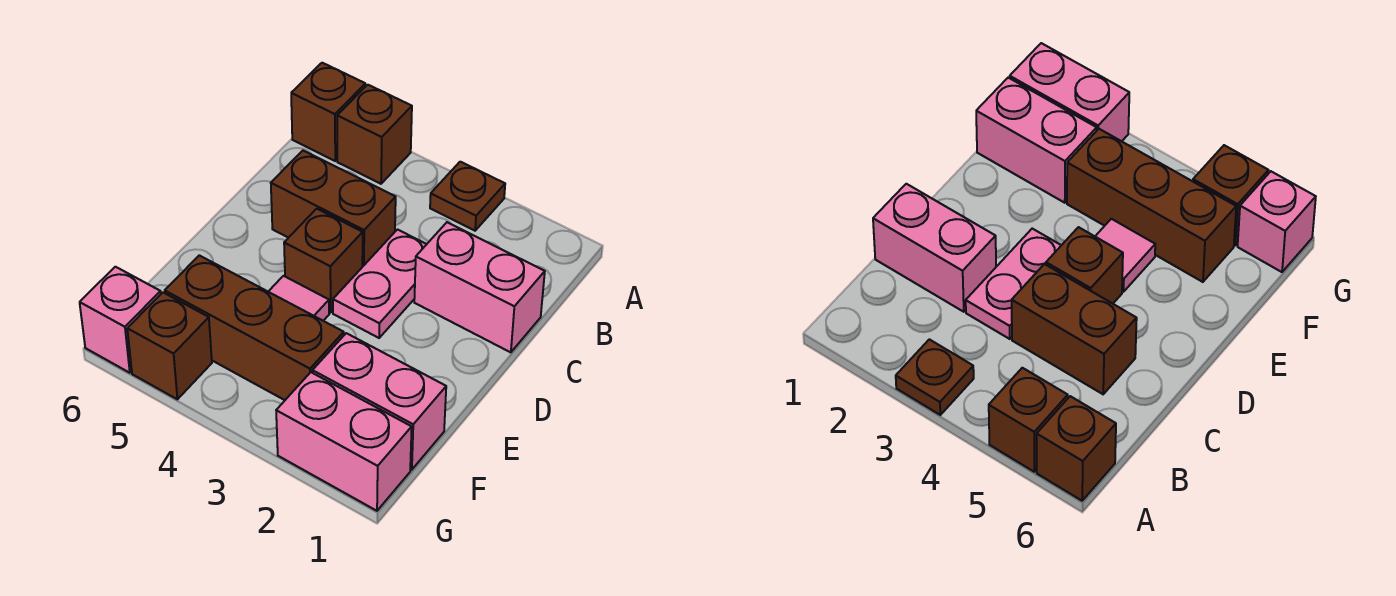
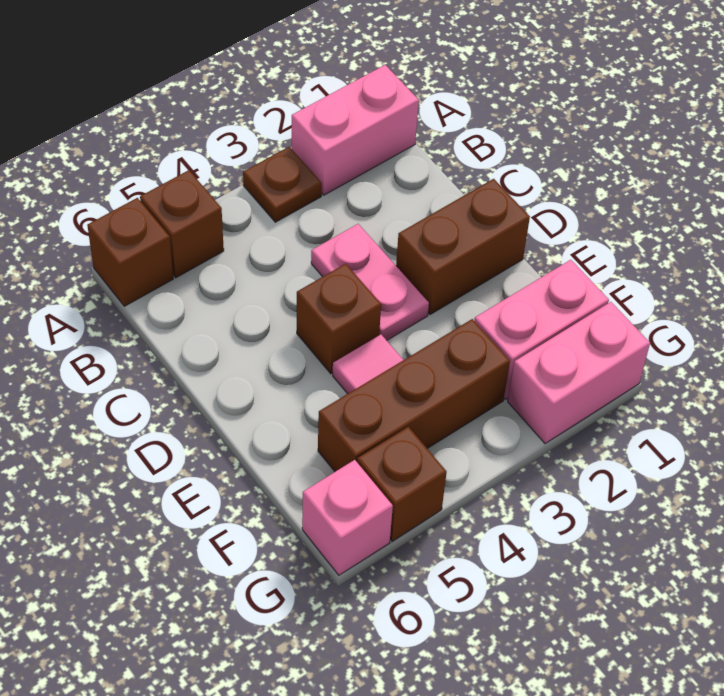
pink brick C1:C2 level 1 -> pink brick A1:A2 level 1
brown brick C4:C5 level 1 -> brown brick D1:D2 level 1

